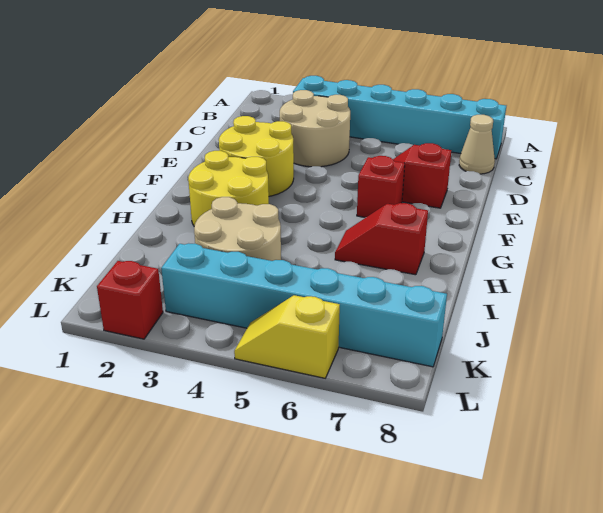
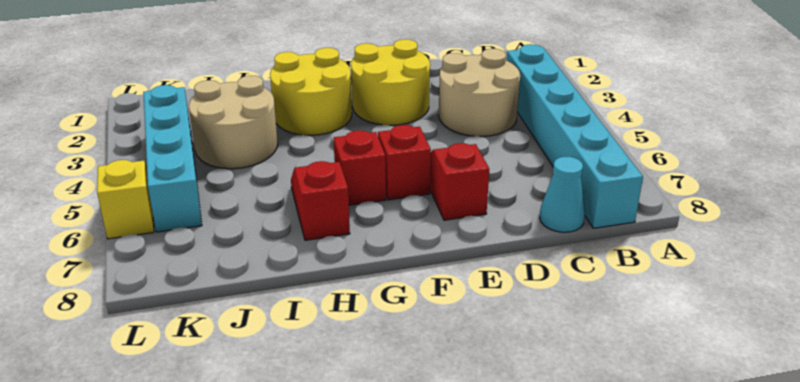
tan cone C8 level 1 -> cyan cone C8 level 1
cyan brick K3:K8 level 1 -> cyan brick K3:K6 level 1
red brick L2 level 1 -> red brick G6 level 1

